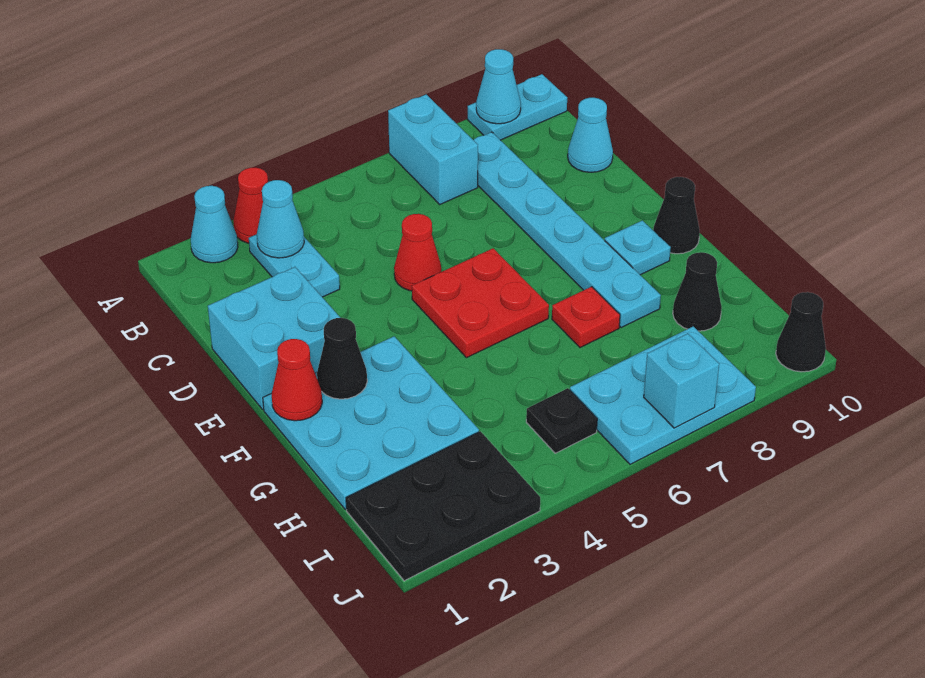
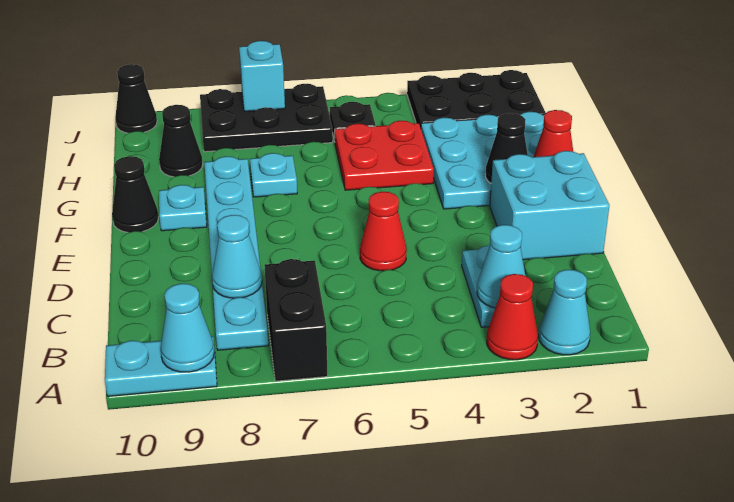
cyan brick A7:B7 level 1 -> black brick A7:B7 level 1
cyan cone C10 level 1 -> cyan cone C8 level 2
red plate E5:F6 level 1 -> red plate G4:H5 level 1
red plate G7 level 1 -> cyan plate G7 level 1
cyan plate I6:J8 level 1 -> black plate I6:J8 level 1

